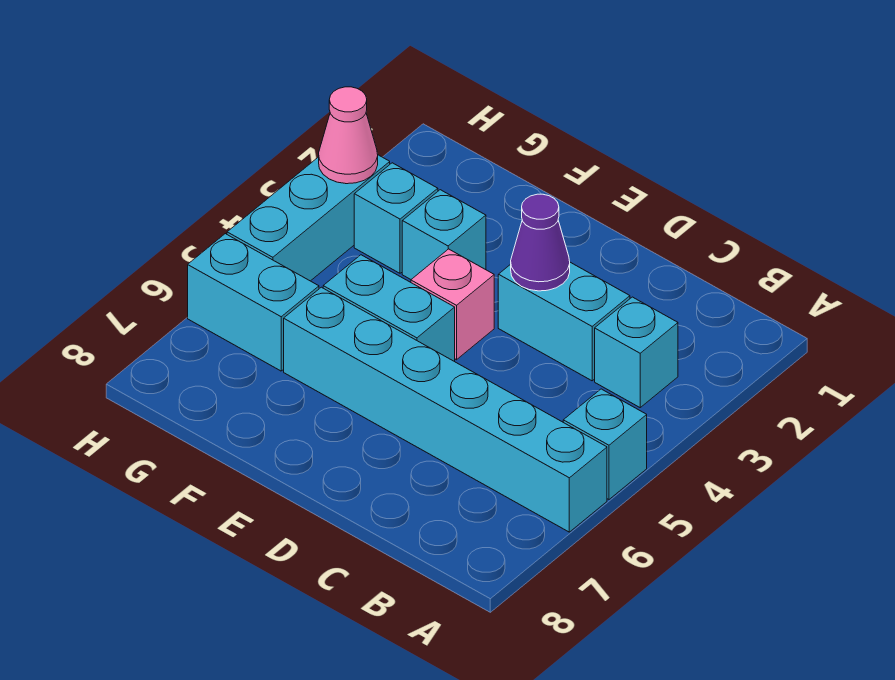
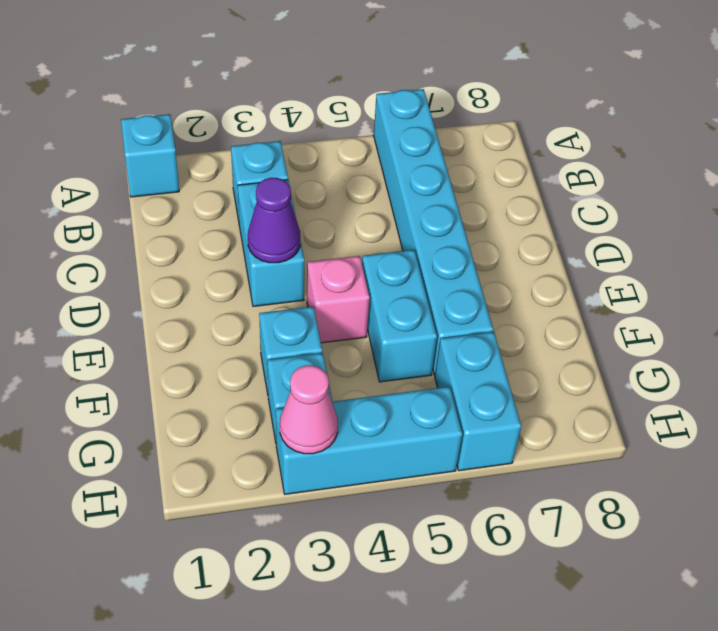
cyan brick A5 level 1 -> cyan brick A1 level 1

